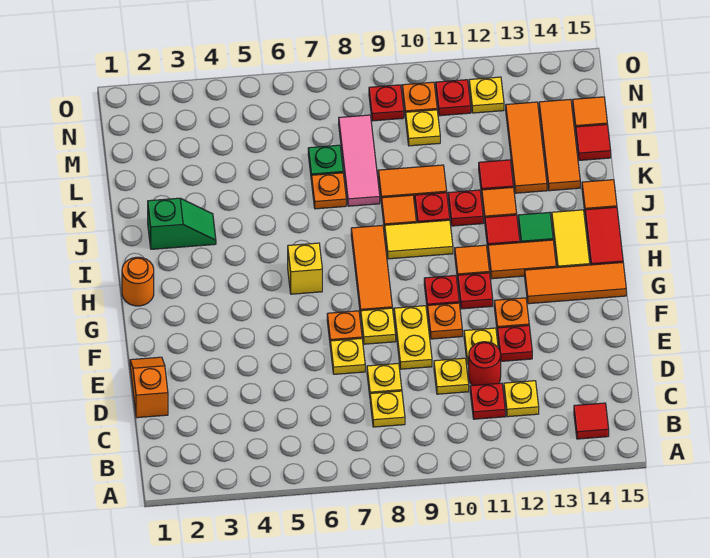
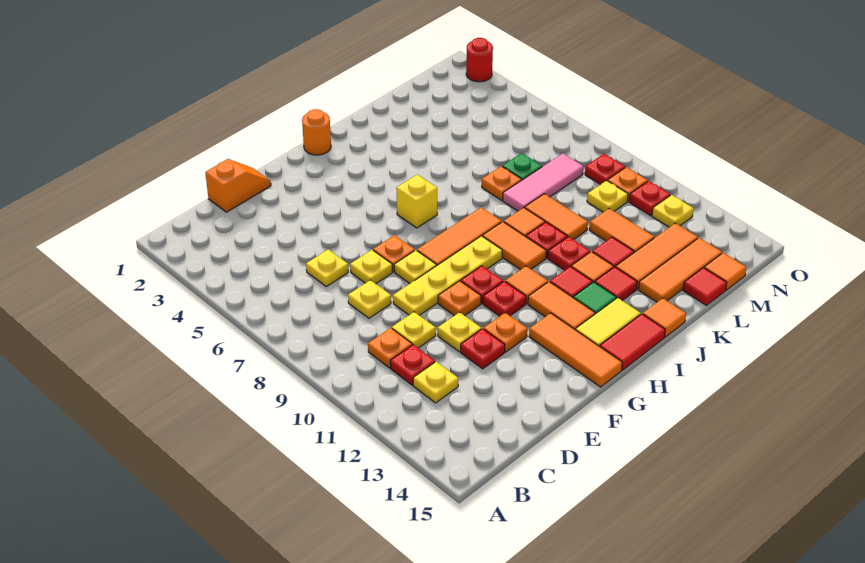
red tile B14 level 1 -> red tile J13 level 1
yellow plate C8 level 1 -> yellow plate D6 level 1
none -> orange plate C10 level 1
red round brick D11 level 1 -> red round brick O2 level 1
yellow plate E9:F9 level 1 -> yellow plate E9:H9 level 1
yellow tile I9:I10 level 1 -> orange tile I9:I10 level 1
green slope J2:J3 level 1 top 2 -> none
none -> orange tile L11:L12 level 1

